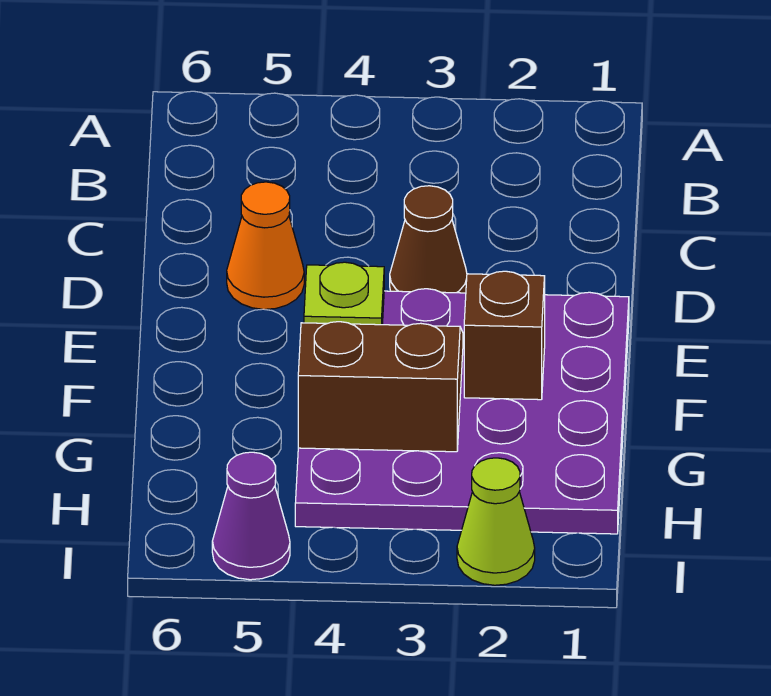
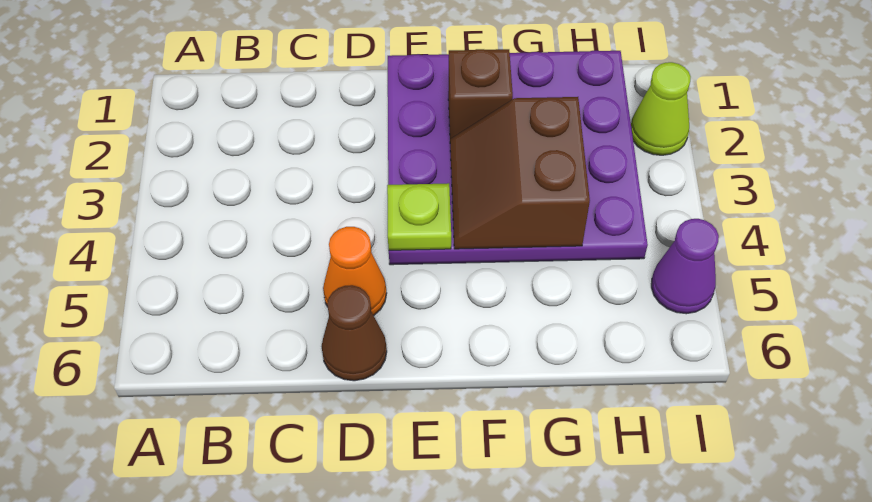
brown cone D3 level 1 -> brown cone D6 level 1

